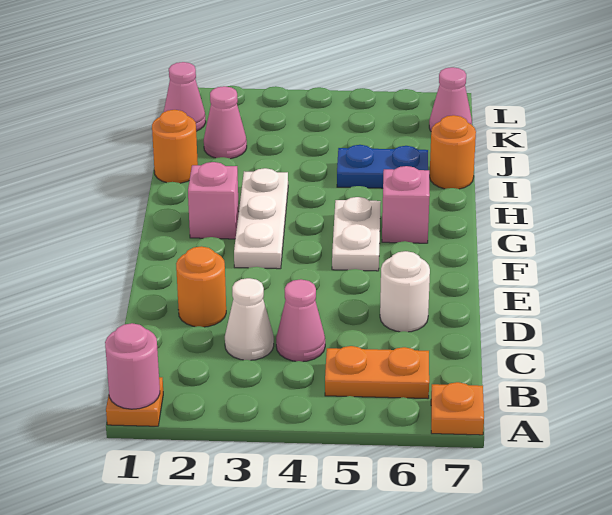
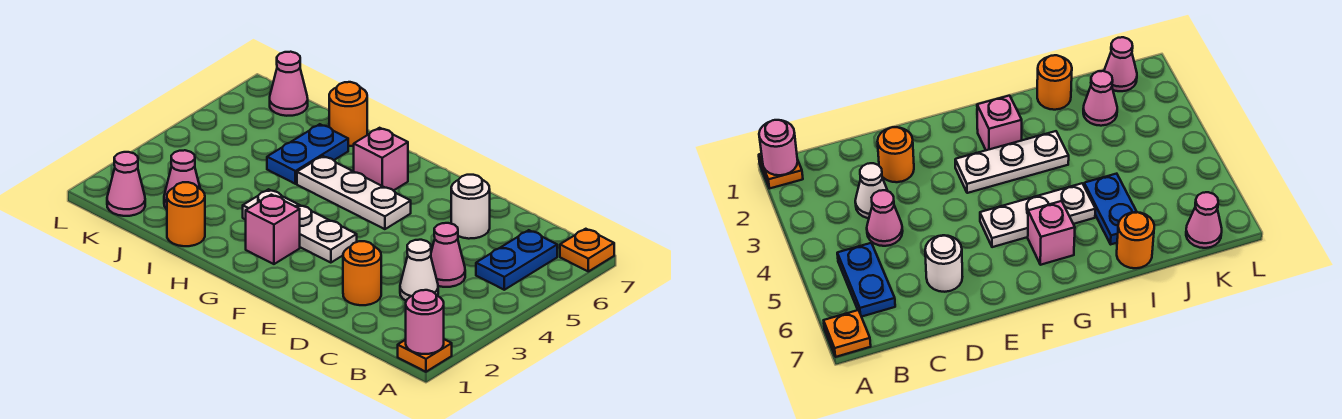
orange plate B5:B6 level 1 -> blue plate B5:B6 level 1
white plate F5:G5 level 1 -> white plate F5:H5 level 1

